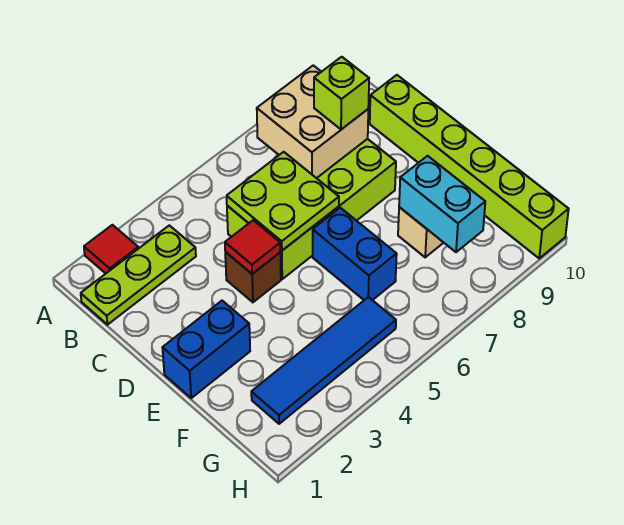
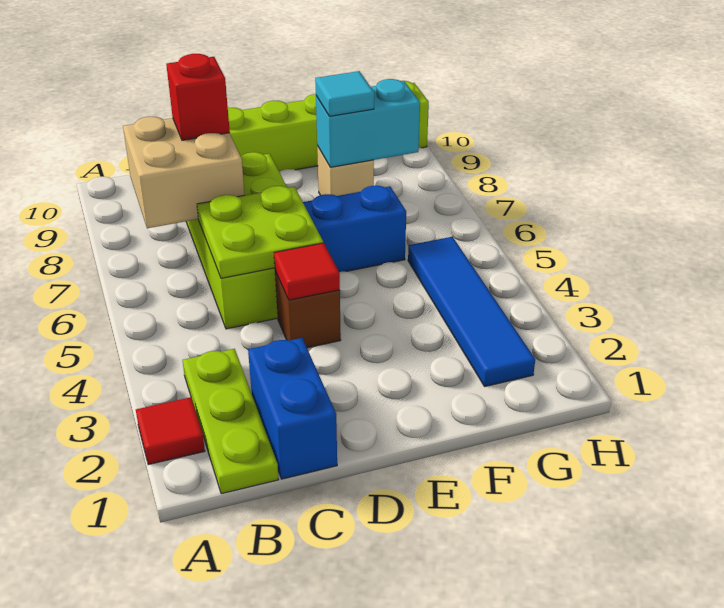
lime brick C8 level 3 -> red brick C8 level 3
blue brick E1:E2 level 1 -> blue brick C1:C2 level 1
none -> cyan tile F8 level 3

